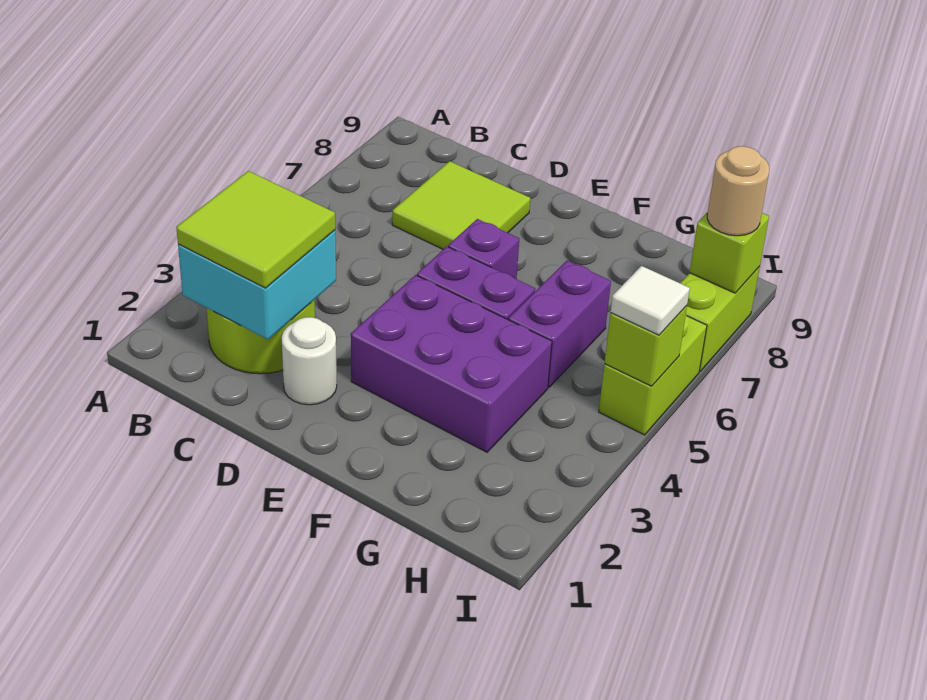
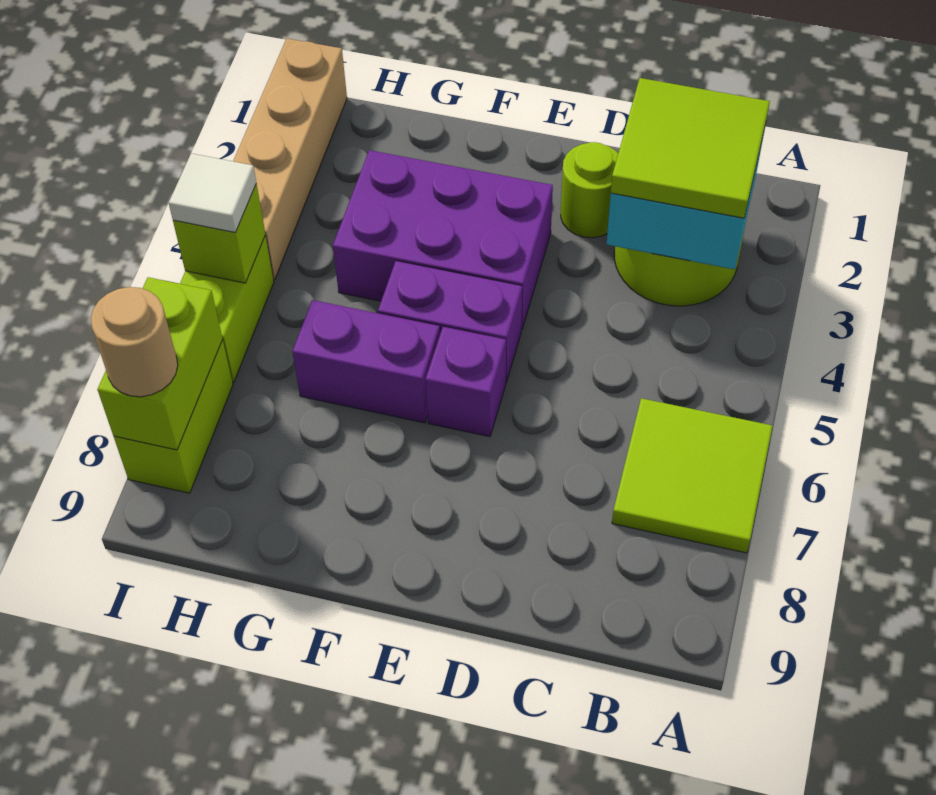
lime tile C7:D8 level 1 -> lime tile A6:B7 level 1
white round brick D2 level 1 -> lime round brick D2 level 1
purple brick G5:G6 level 1 -> purple brick F6:G6 level 1
none -> tan brick I1:I4 level 1
lime brick I8 level 2 -> lime brick I7:I8 level 2

